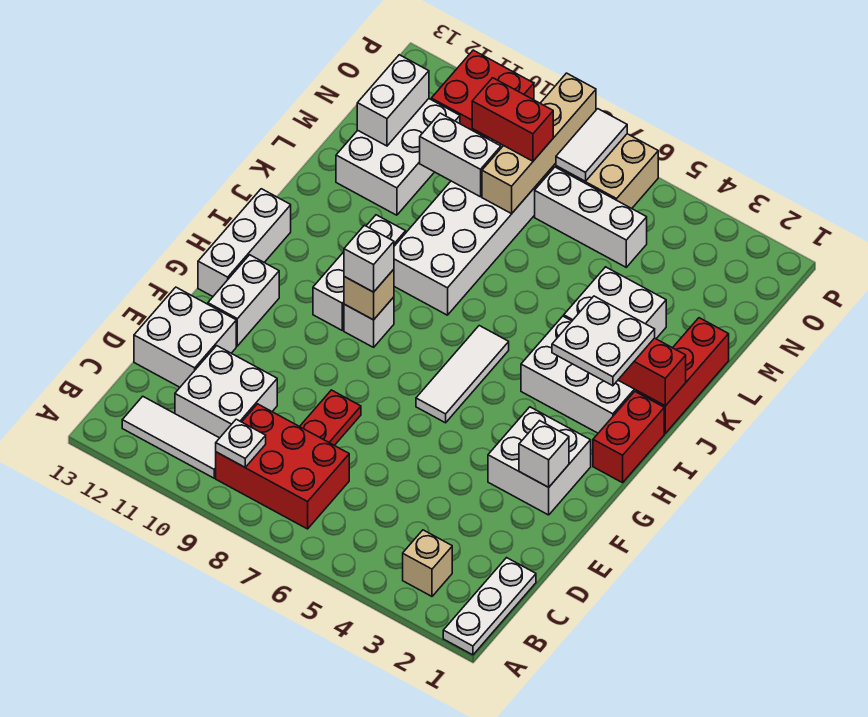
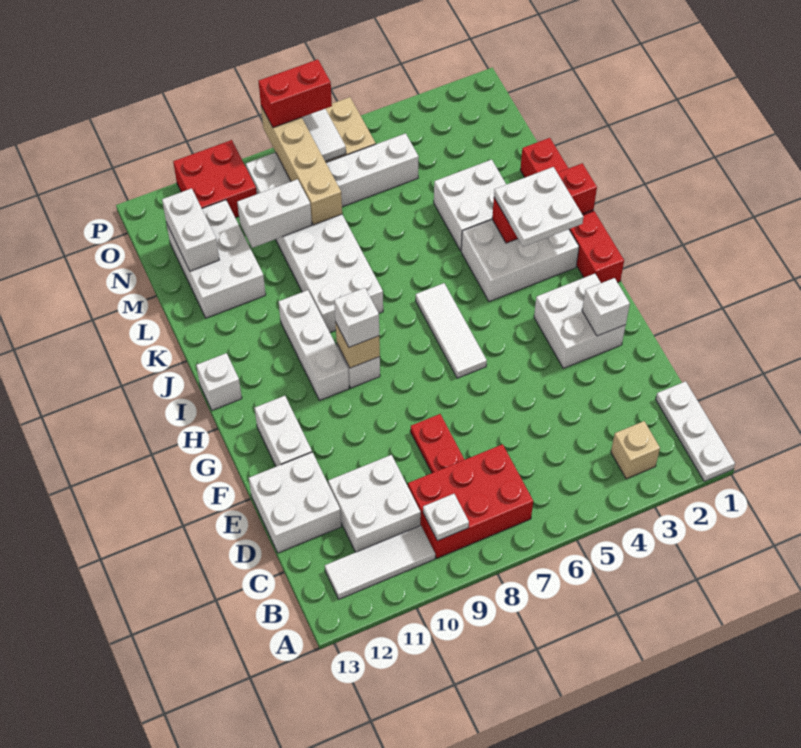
white brick G13:I13 level 1 -> white brick I13 level 1
red brick N8:N9 level 3 -> red brick P7:P8 level 3

